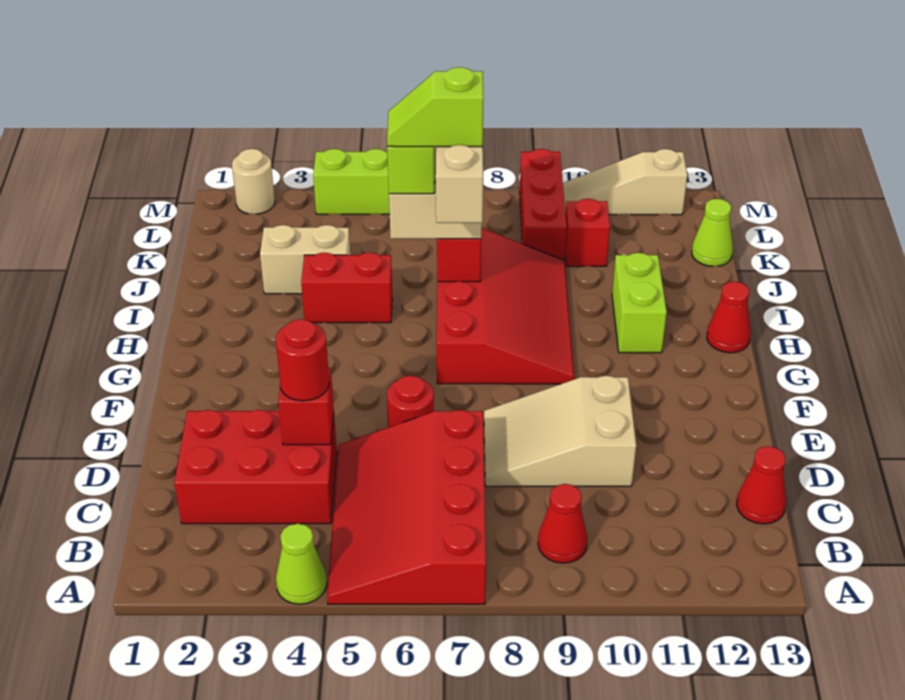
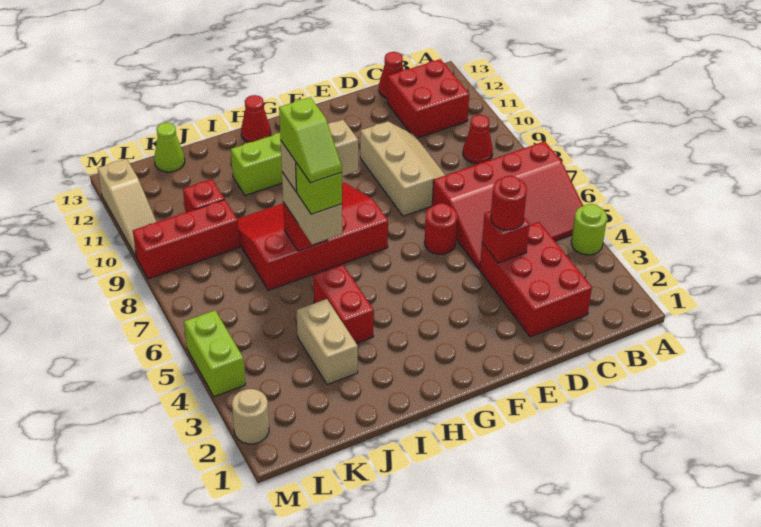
lime cone A4 level 1 -> lime round brick A4 level 1
none -> red brick B11:C12 level 1
tan slope D8:E10 level 1 top 10 -> tan slope D8:E10 level 1 top E

